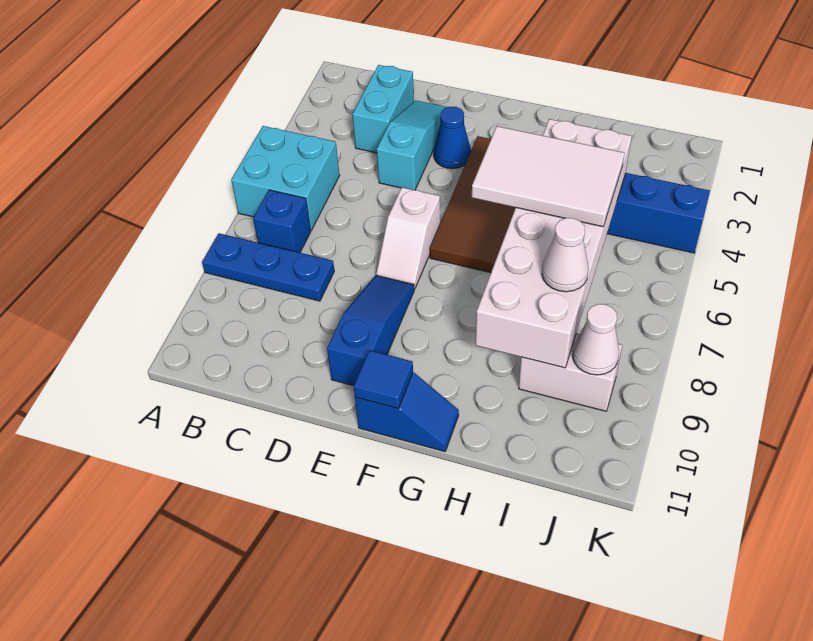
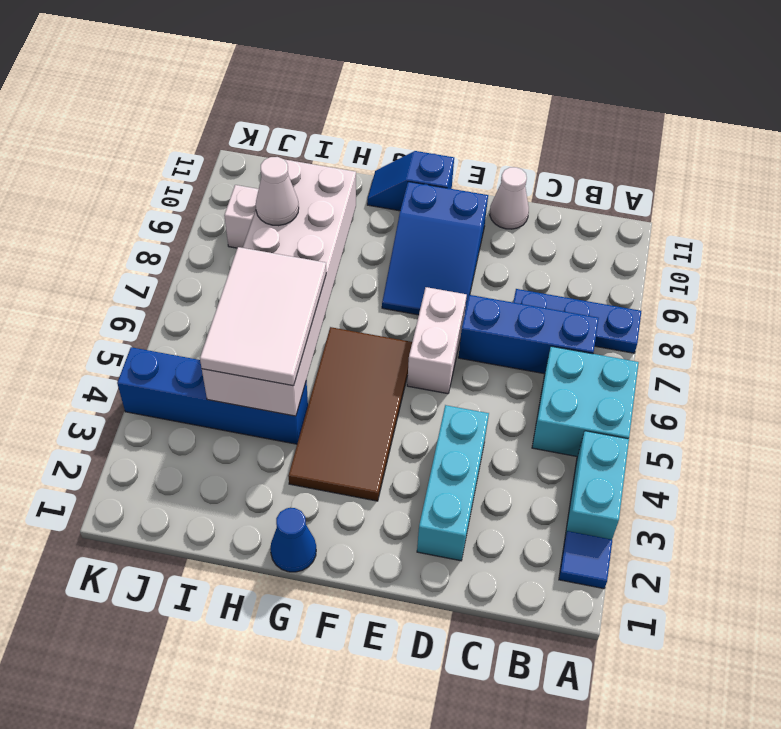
blue brick B7 level 1 -> blue brick B7:D7 level 1
cyan brick C2:C3 level 1 -> cyan brick A3:A4 level 1
cyan slope D2:D4 level 1 top 4 -> cyan brick D2:D4 level 1
blue cone E3 level 1 -> blue cone G1 level 1
white slope E6:E7 level 1 top 6 -> white brick E6:E7 level 1
blue slope E8:E10 level 1 top 10 -> blue slope E8:F10 level 1 top 10
blue tile F11 level 2 -> blue tile A2 level 1
white tile G5:I6 level 3 -> white tile H4:I6 level 3
white cone J9 level 2 -> white cone D11 level 1

